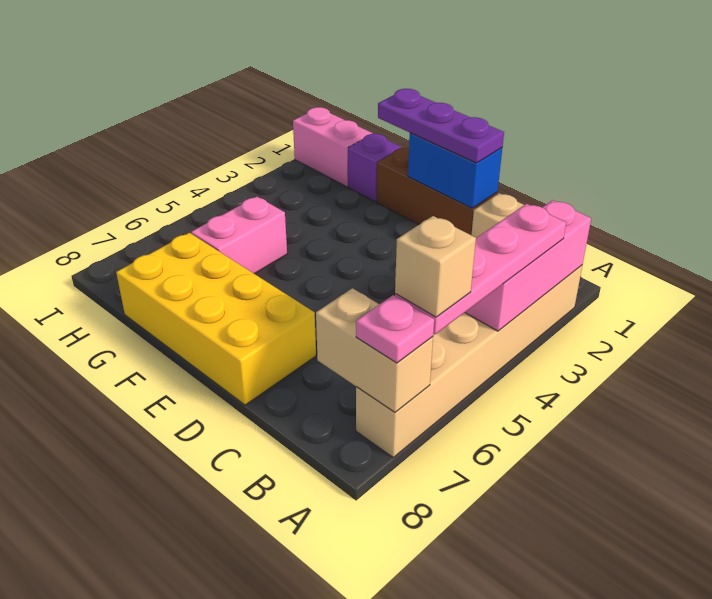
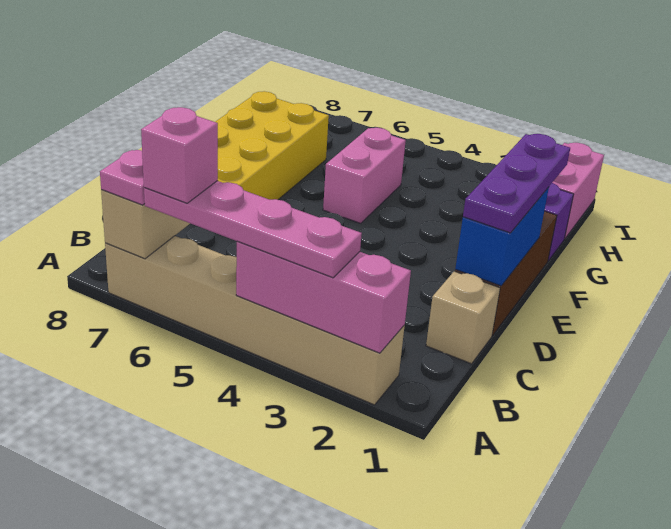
tan brick A6 level 4 -> pink brick A6 level 4
pink brick G5:G6 level 1 -> pink brick F5:G5 level 1

